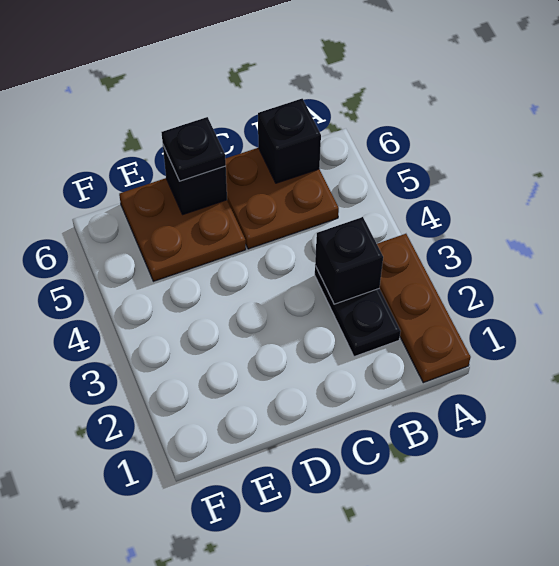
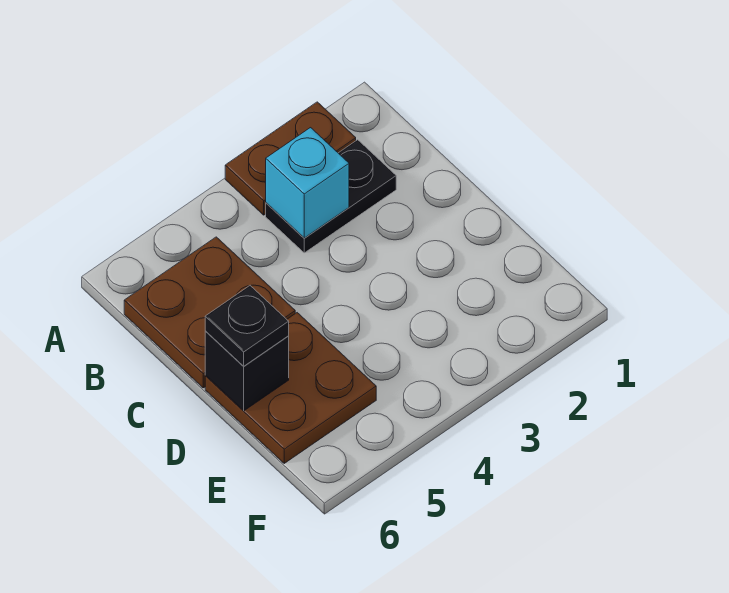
brown plate A1:A3 level 1 -> brown plate A2:A3 level 1
black brick B3 level 2 -> cyan brick B3 level 2
black brick B6 level 2 -> none

